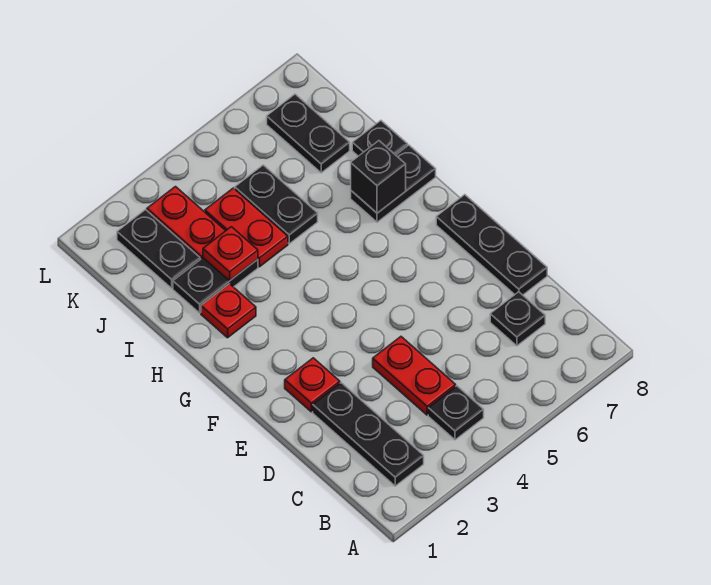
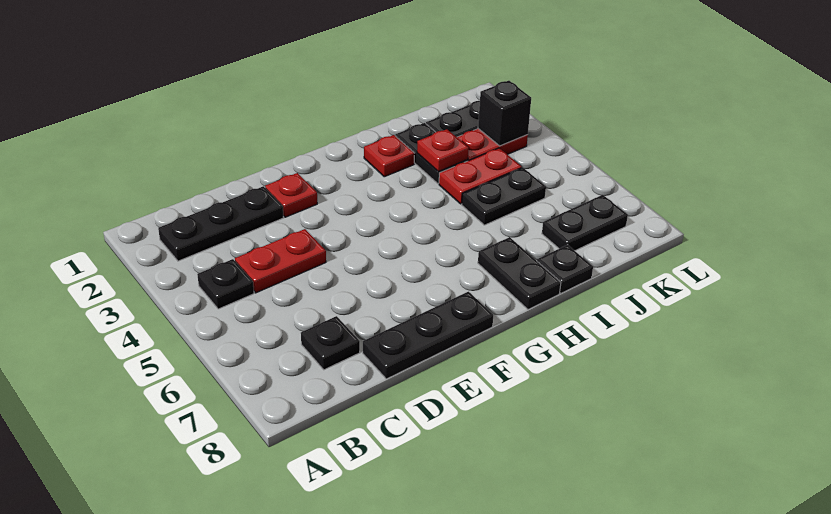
black brick H7 level 2 -> black brick K3 level 2

